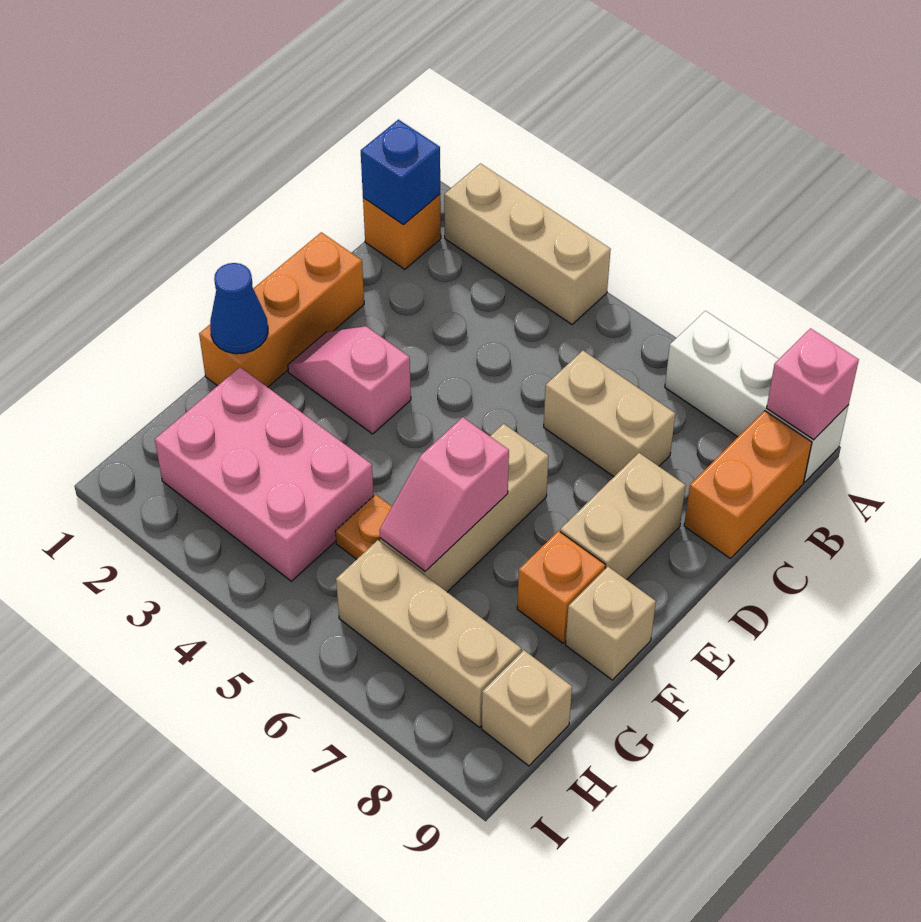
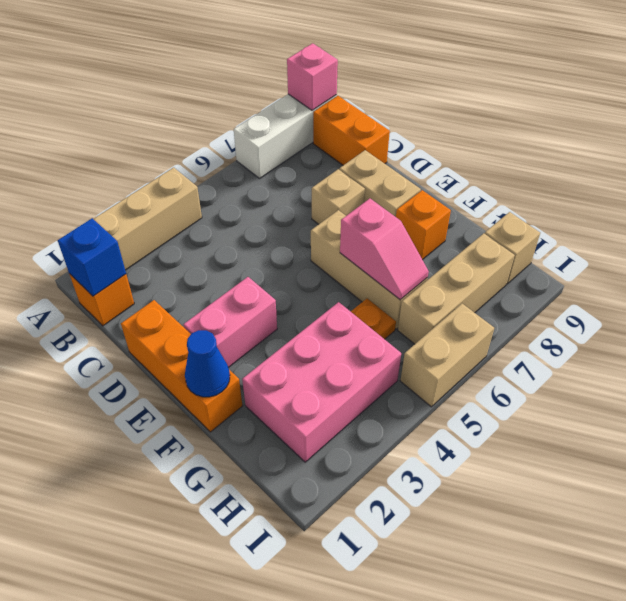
tan brick C6:C7 level 1 -> tan brick I5:I6 level 1
pink slope E2:E3 level 1 top 3 -> pink brick E2:E3 level 1
tan brick F9 level 1 -> tan brick D7 level 1

